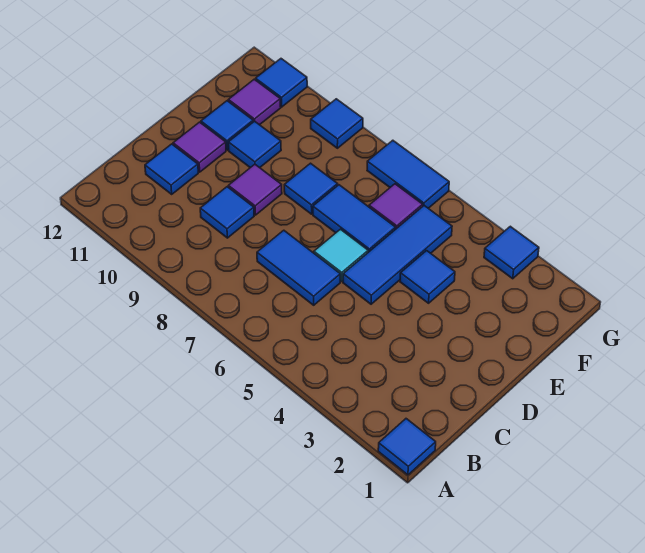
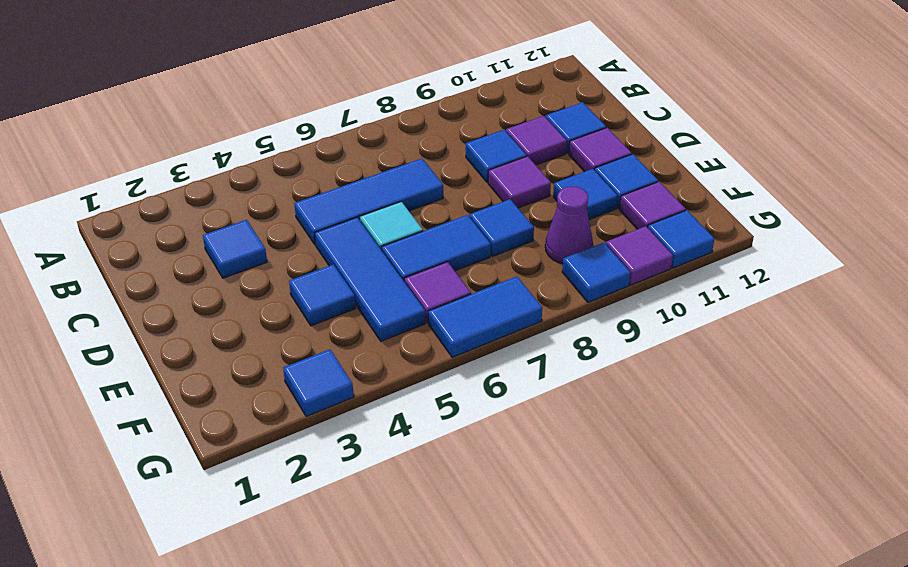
blue tile A1 level 1 -> blue tile C3 level 1
blue tile C6:C7 level 1 -> blue tile C5:C7 level 1
none -> purple tile C10 level 1
none -> purple cone F9 level 1
none -> purple tile G10 level 1

